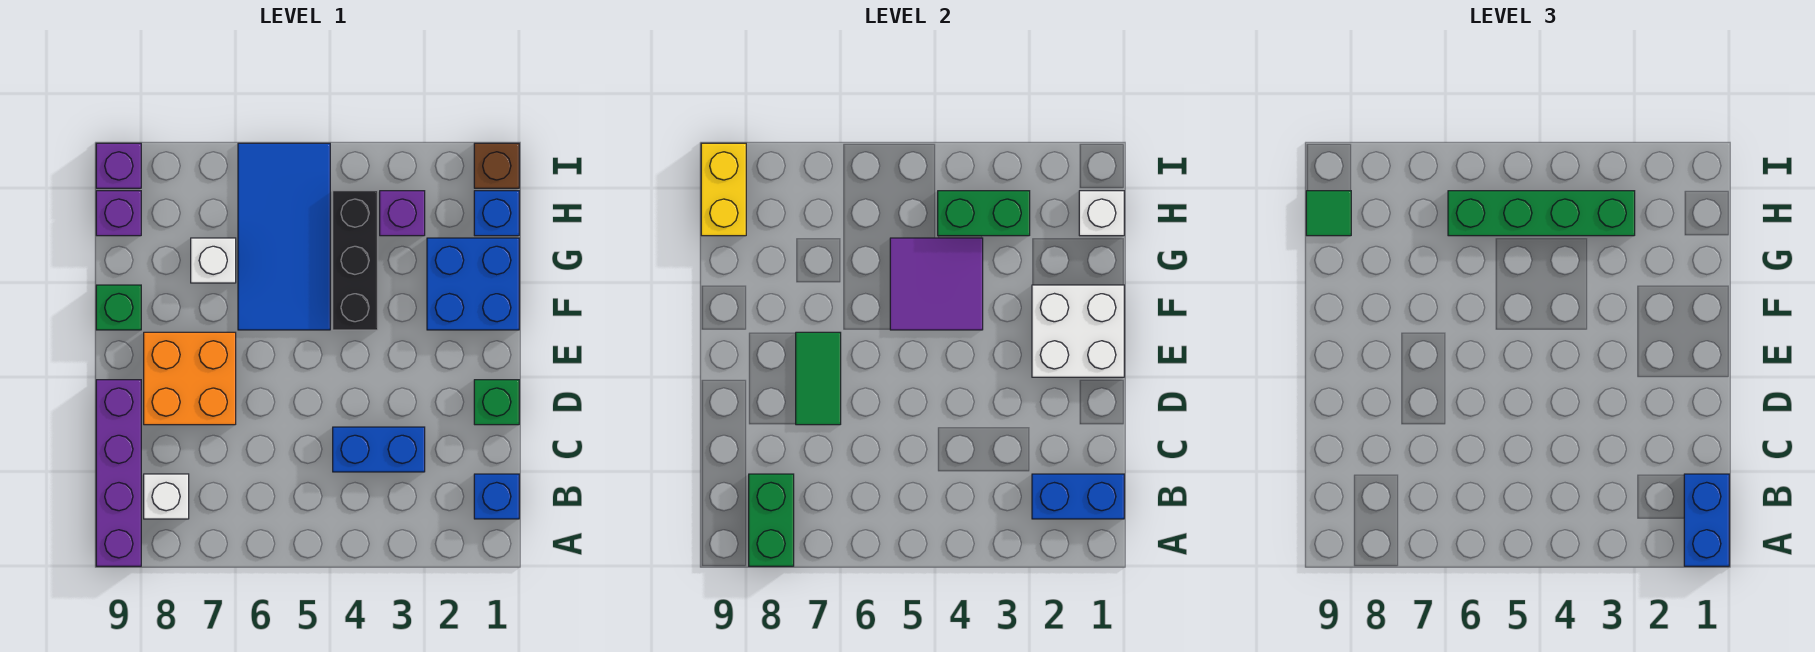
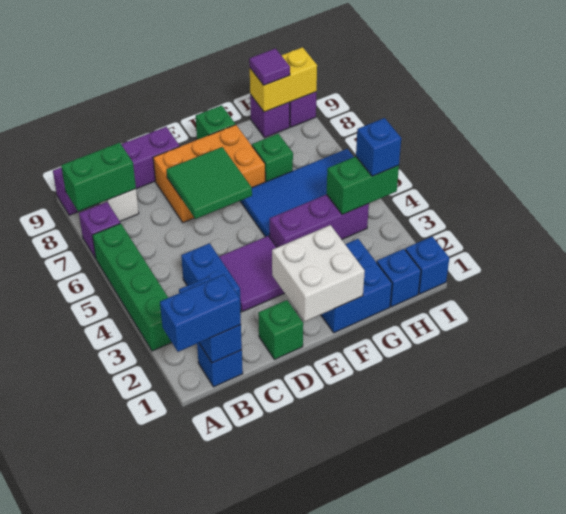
orange brick D7:E8 level 1 -> orange brick D7:F8 level 1
green tile D7:E7 level 2 -> green tile D6:E7 level 2
black brick F4:H4 level 1 -> purple brick F4:H4 level 1
purple tile F4:G5 level 2 -> purple tile D3:E4 level 1
white brick G7 level 1 -> green brick G7 level 1
white brick H1 level 2 -> none
purple brick H3 level 1 -> purple brick A7 level 1
green brick H3:H4 level 2 -> green brick H4:I4 level 2
green brick H3:H6 level 3 -> green brick A3:A6 level 1
green tile H9 level 3 -> purple tile H9 level 3
brown brick I1 level 1 -> blue brick I1 level 1
none -> blue brick I4 level 3

